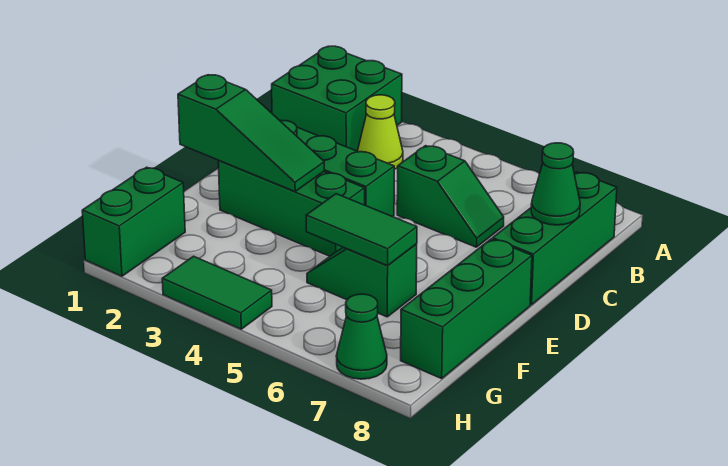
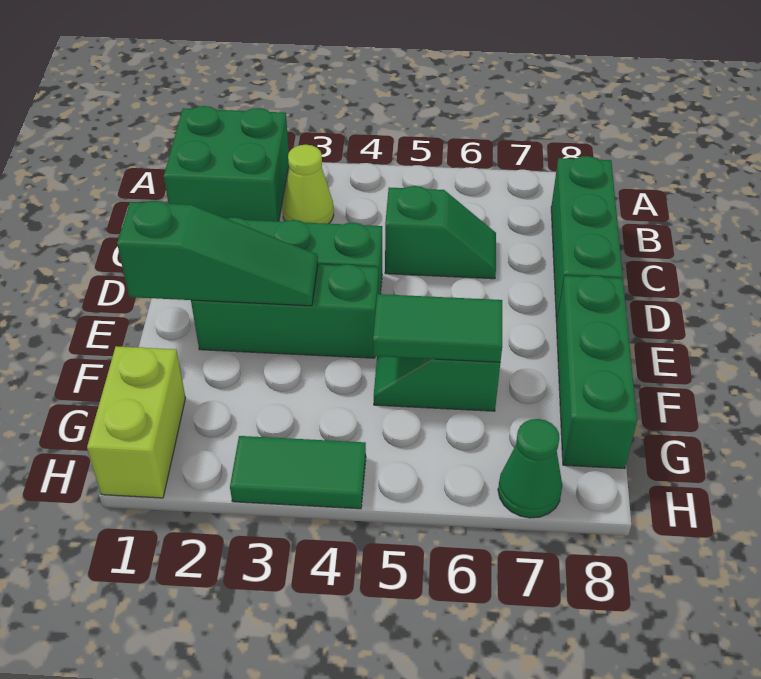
green cone C8 level 2 -> none
green brick G1:H1 level 1 -> lime brick G1:H1 level 1

